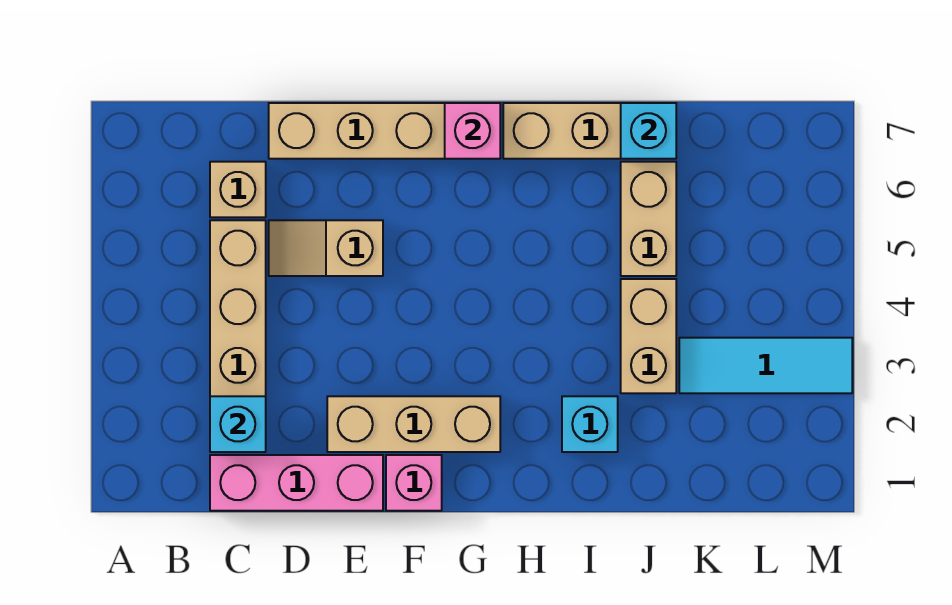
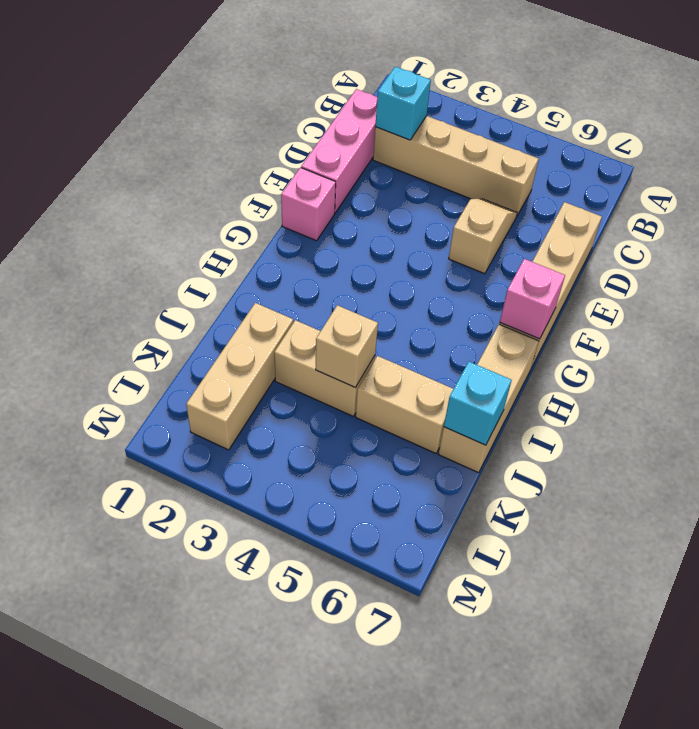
tan brick C6 level 1 -> tan brick J4 level 2
tan brick E2:G2 level 1 -> tan brick J2:L2 level 1
cyan brick I2 level 1 -> none
cyan tile K3:M3 level 1 -> none

